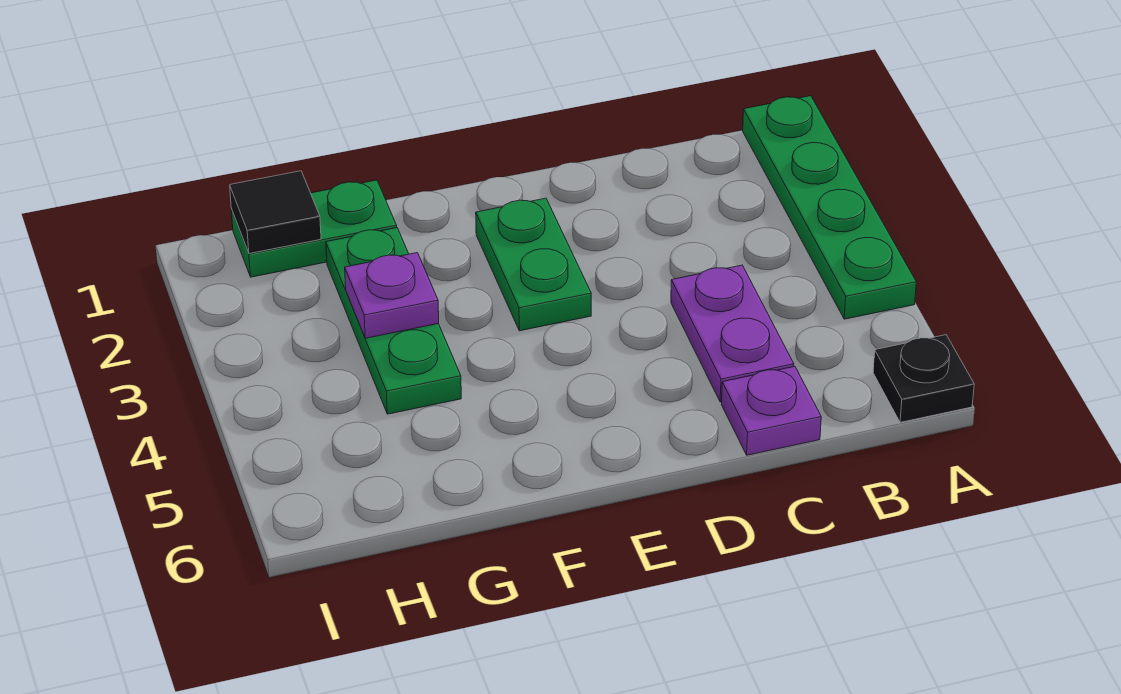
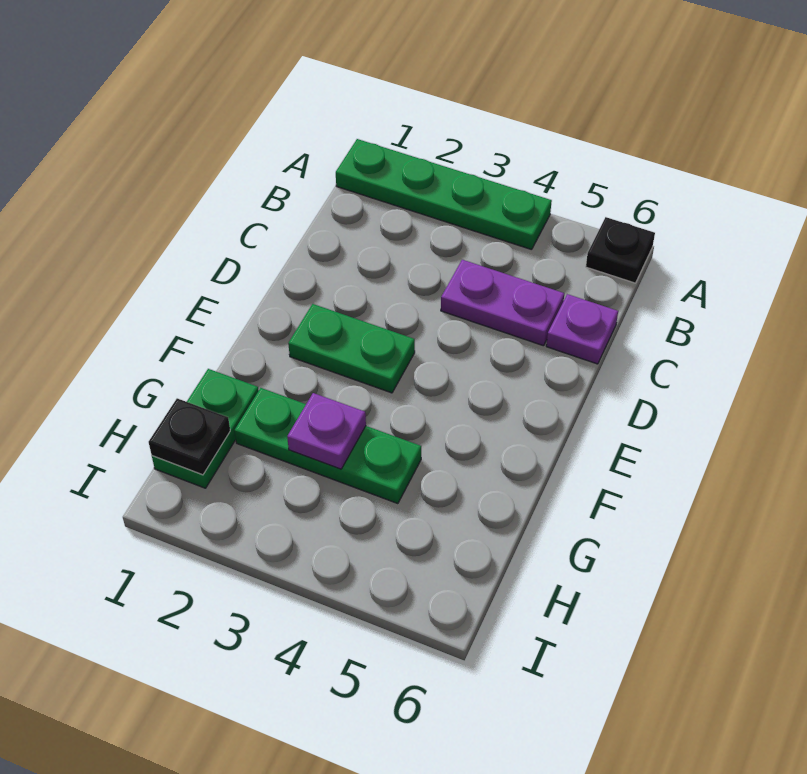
black tile H1 level 2 -> black plate H1 level 2

